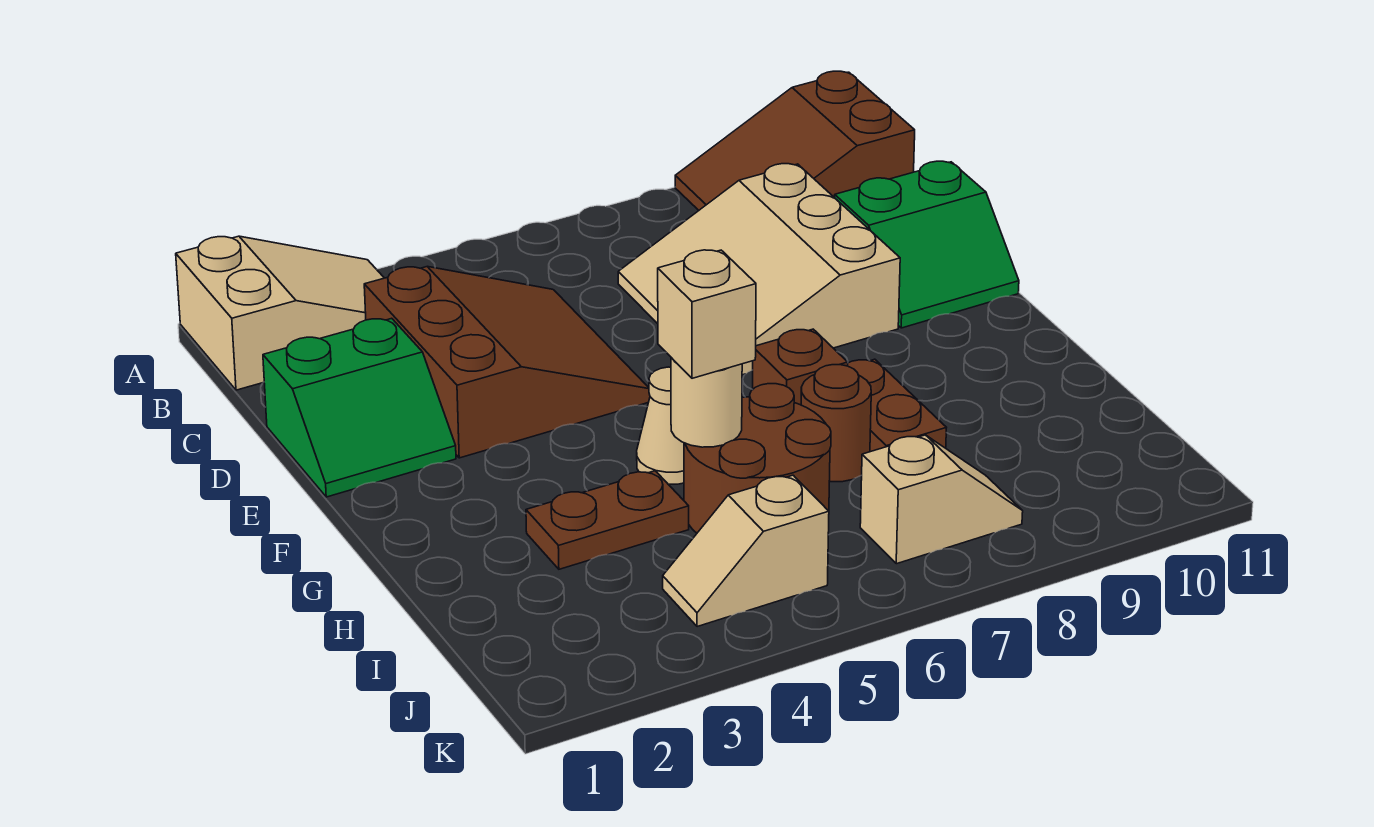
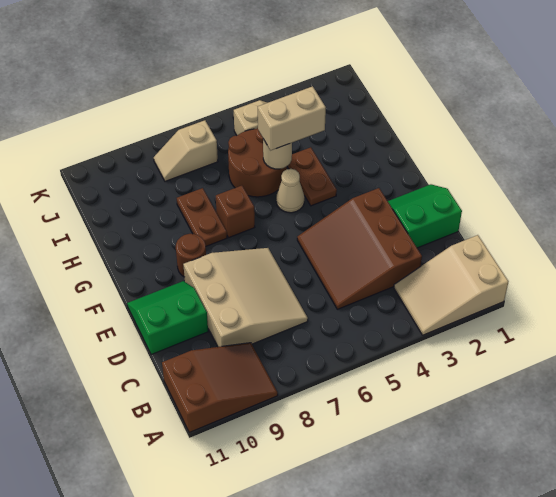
brown plate H3:H4 level 1 -> brown plate G4:H4 level 1
tan brick H5 level 3 -> tan brick H4:H5 level 3
brown round brick H7 level 1 -> brown round brick F9 level 1

